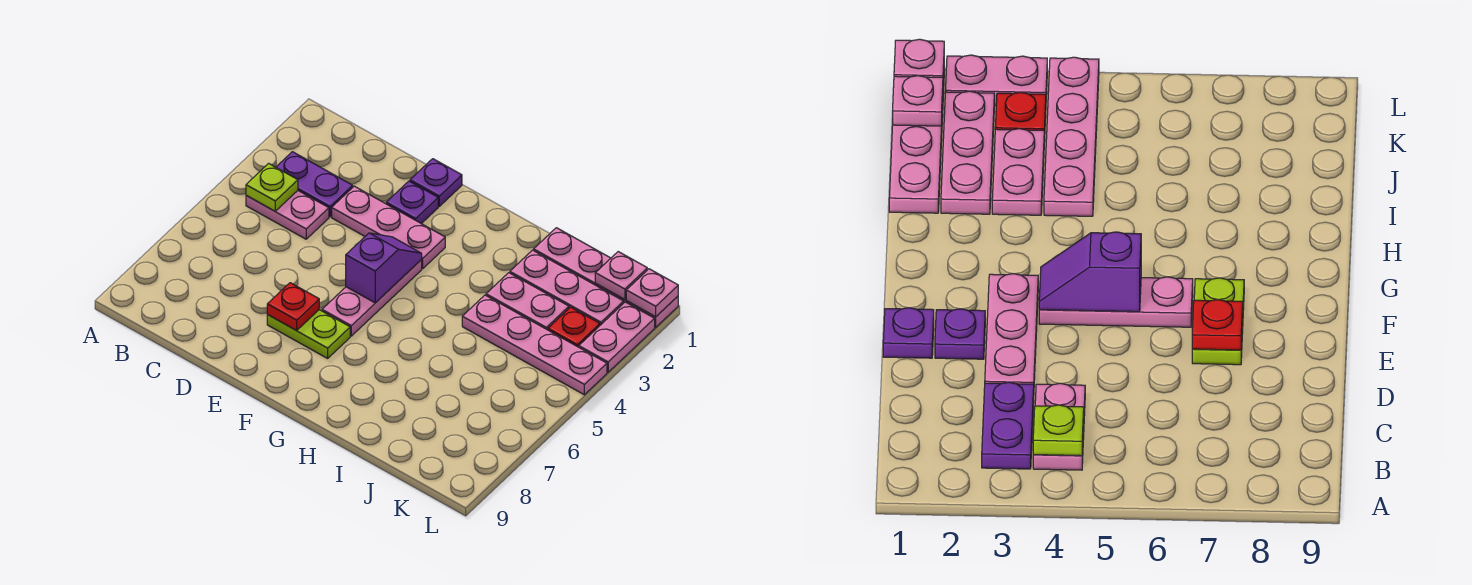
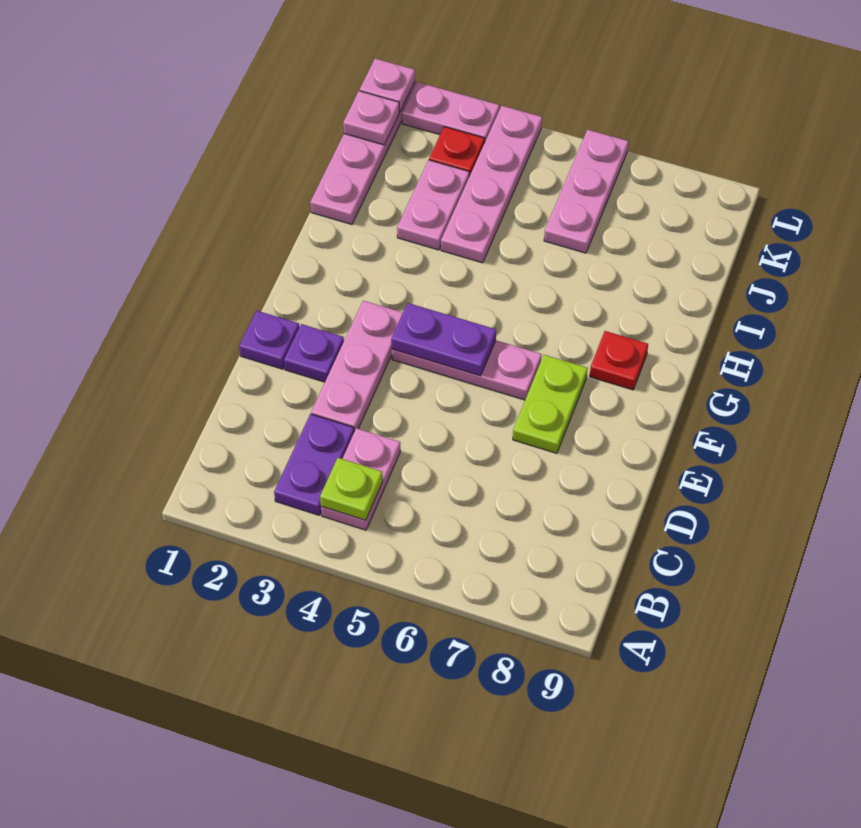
red plate E7 level 2 -> red plate G8 level 1
purple slope F4:F5 level 2 top 5 -> purple plate F4:F5 level 2
pink plate I2:K2 level 1 -> pink plate J6:L6 level 1

